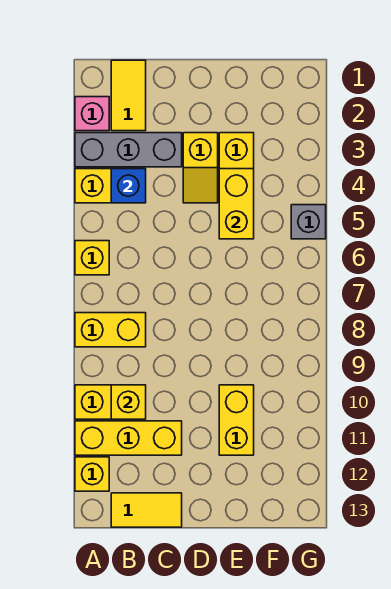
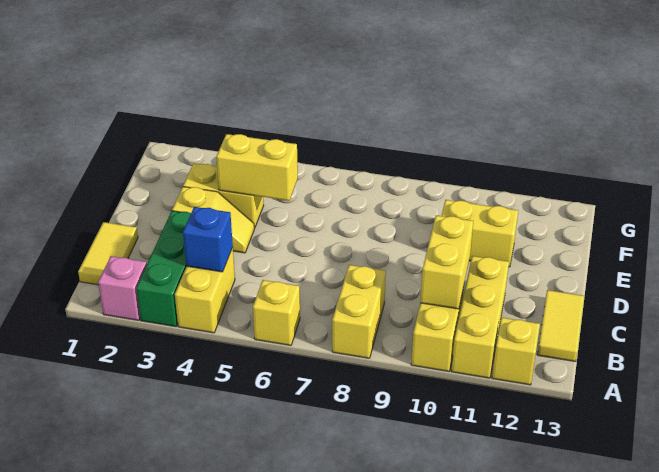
grey brick A3:C3 level 1 -> green brick A3:C3 level 1
yellow tile B1:B2 level 1 -> yellow tile B1:C1 level 1
yellow brick B10 level 2 -> yellow brick B10:C10 level 2
grey brick G5 level 1 -> none

